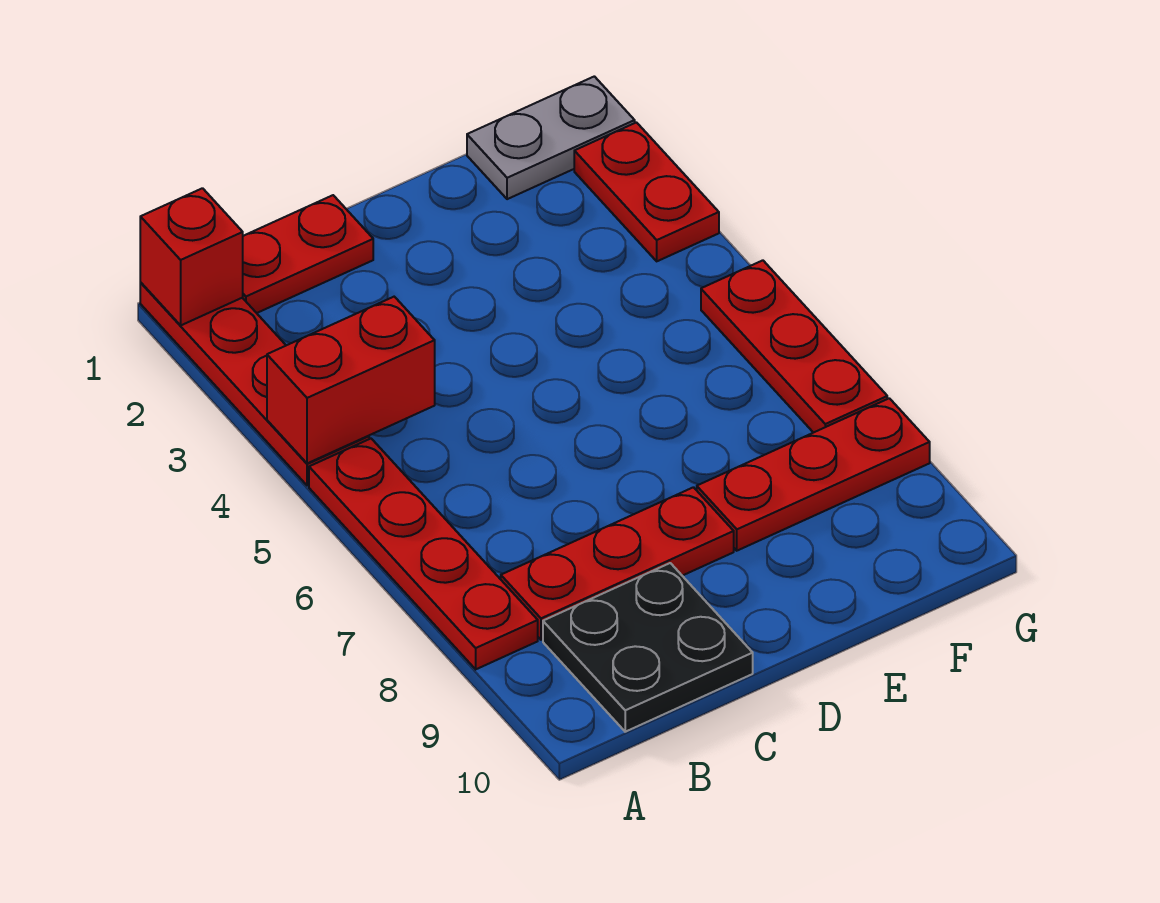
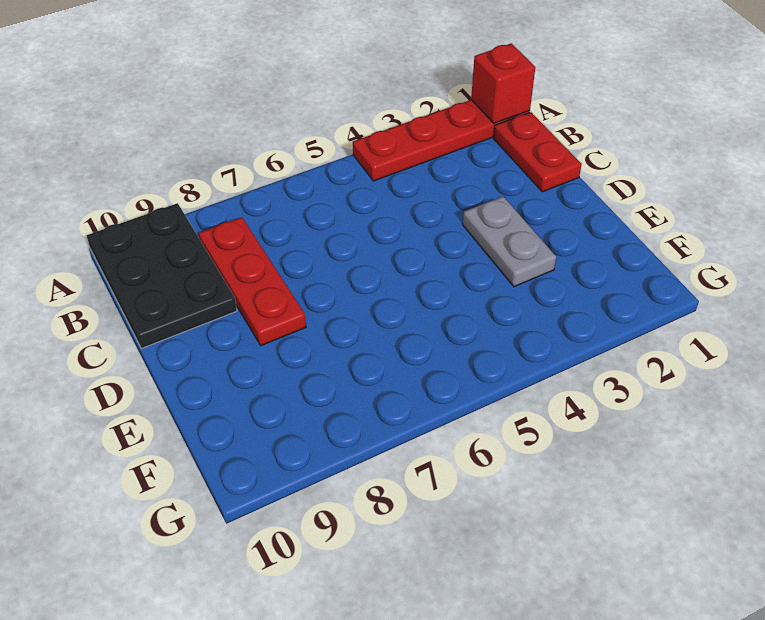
red brick A4:B4 level 2 -> none
red plate A5:A8 level 1 -> none
black plate B9:C10 level 1 -> black plate A9:C10 level 1
red plate E8:G8 level 1 -> none
grey plate F1:G1 level 1 -> grey plate D3:E3 level 1
red plate G2:G3 level 1 -> none
red plate G5:G7 level 1 -> none

